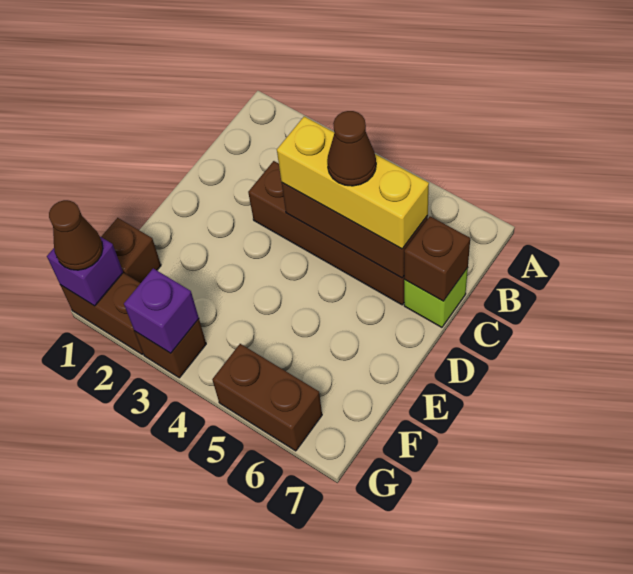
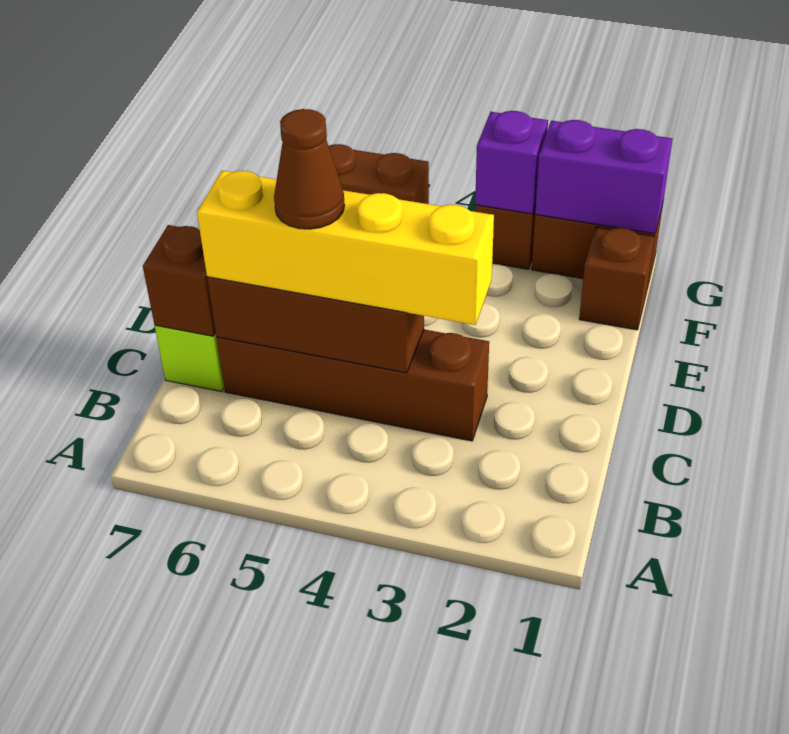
yellow brick C4:C6 level 3 -> yellow brick C3:C6 level 3
purple brick G1 level 2 -> purple brick G1:G2 level 2
brown cone G1 level 3 -> none

